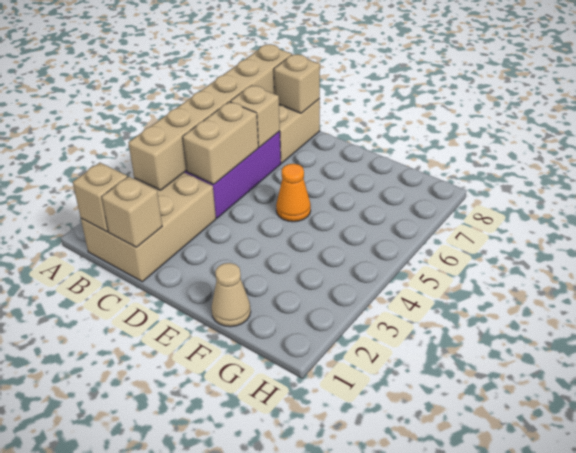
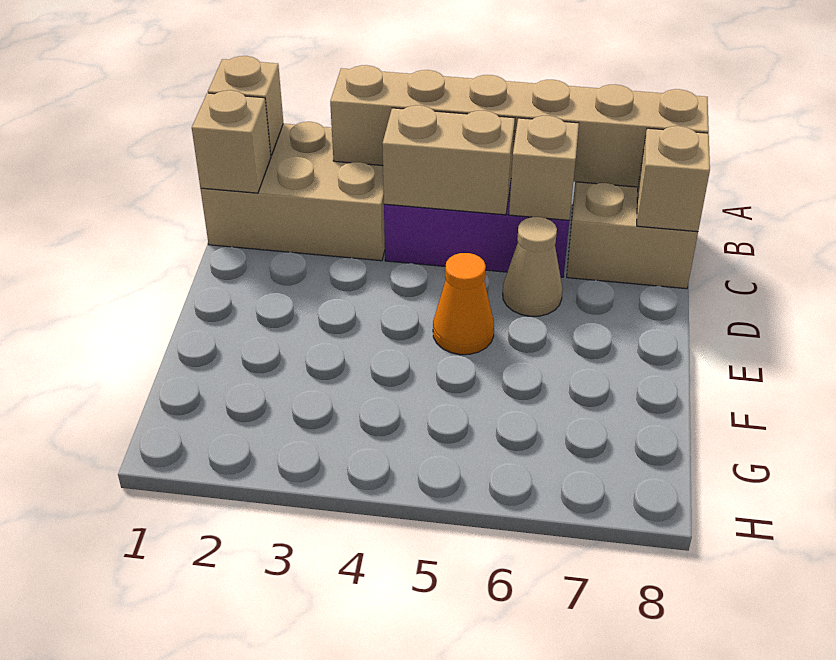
tan cone F1 level 1 -> tan cone D6 level 1

